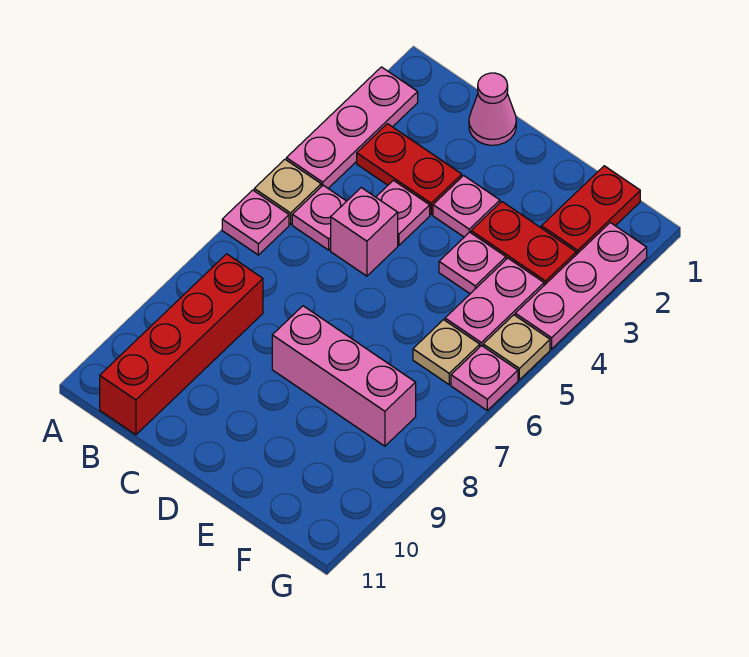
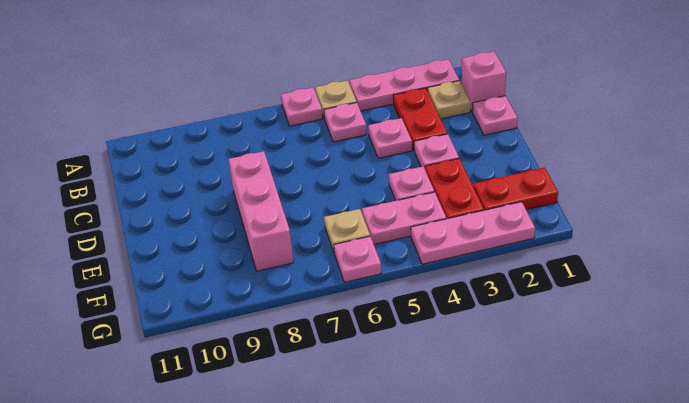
red brick B8:B11 level 1 -> none
pink cone C1 level 1 -> pink plate C1 level 1
pink brick C5 level 1 -> pink brick B1 level 1
tan plate G5 level 1 -> tan plate B2 level 1

